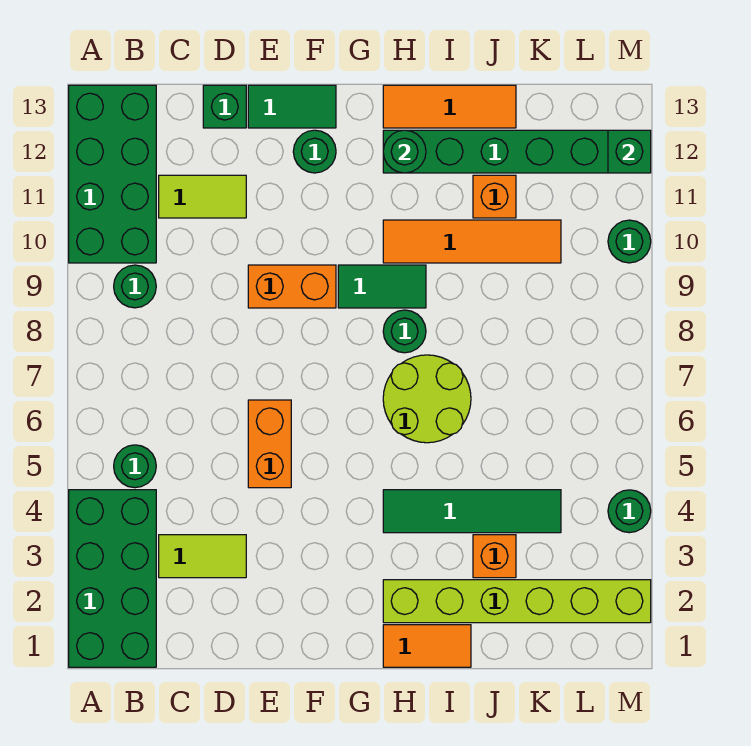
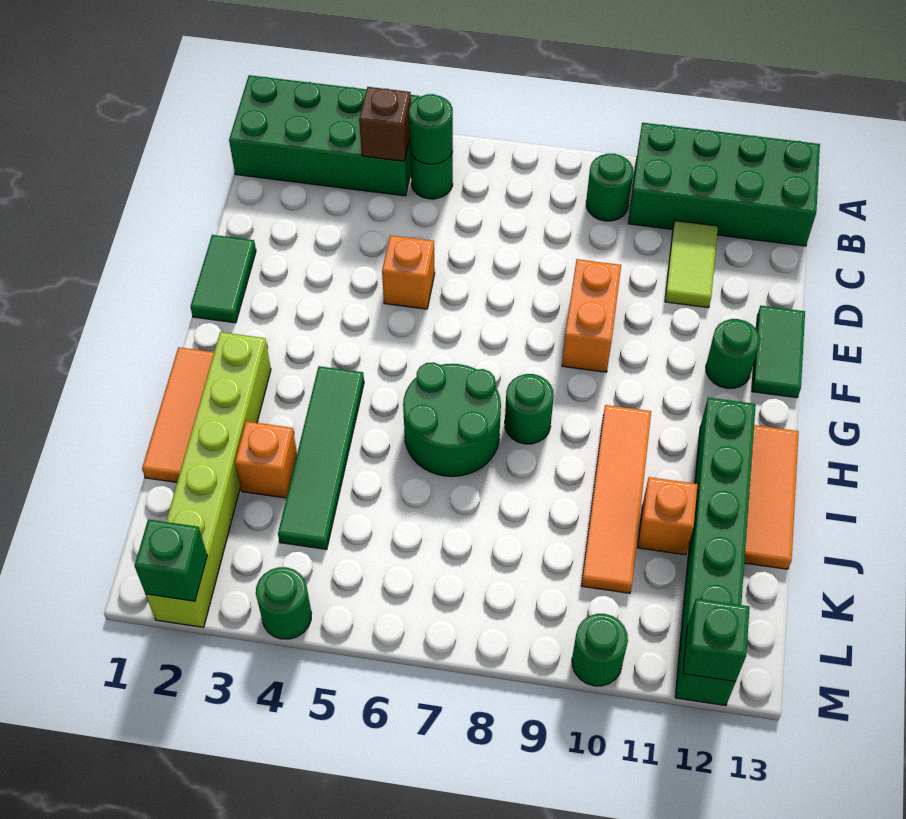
none -> brown brick B4 level 2
lime tile C3:D3 level 1 -> none
green brick D13 level 1 -> green brick M2 level 2
orange brick E5:E6 level 1 -> orange brick E5 level 1
green tile G9:H9 level 1 -> green tile E1:F1 level 1
orange tile H1:I1 level 1 -> orange tile H1:J1 level 1
lime round brick H6:I7 level 1 -> green round brick H6:I7 level 1
green round brick H12 level 2 -> green round brick B5 level 2

